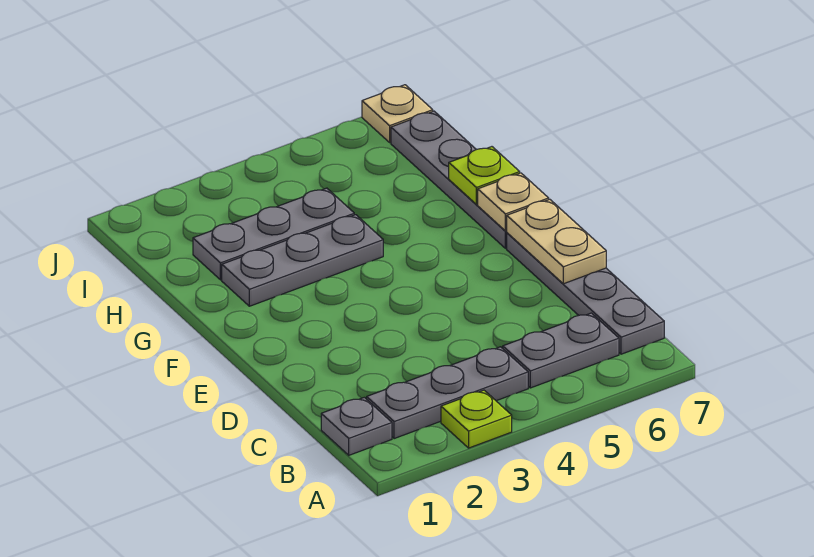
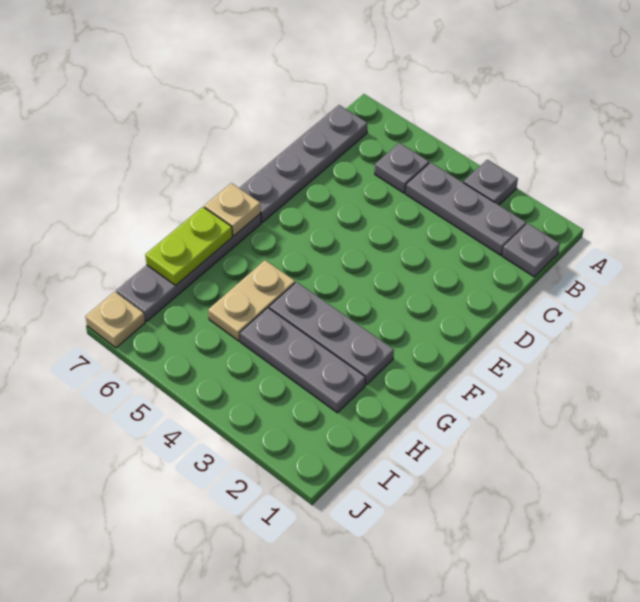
lime plate A3 level 1 -> grey plate A3 level 1
grey plate B5:B6 level 1 -> grey plate B5 level 1
tan plate D7:E7 level 2 -> tan plate G5:H5 level 1
lime plate G7 level 2 -> lime plate G7:H7 level 2

